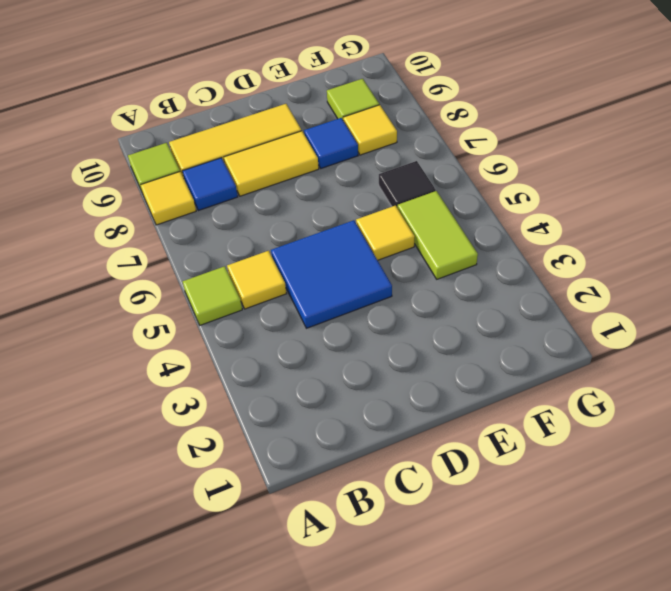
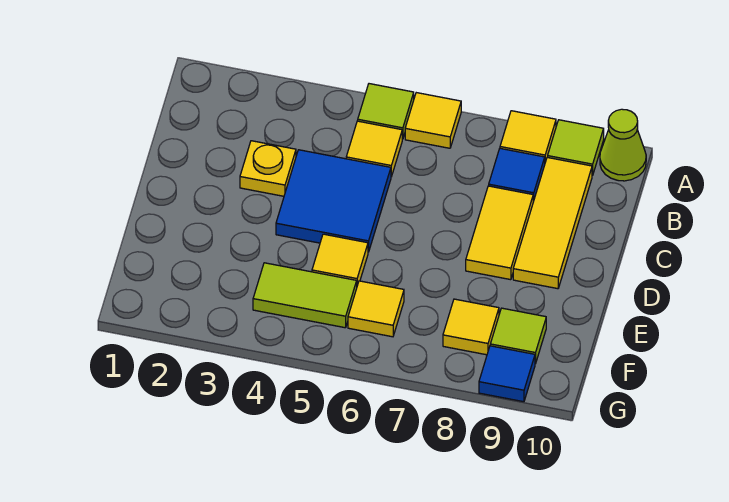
none -> yellow tile A6 level 1
none -> lime cone A10 level 1
none -> yellow plate C3 level 1
blue tile E8 level 1 -> blue tile G9 level 1
black tile F6 level 1 -> yellow tile F6 level 1

